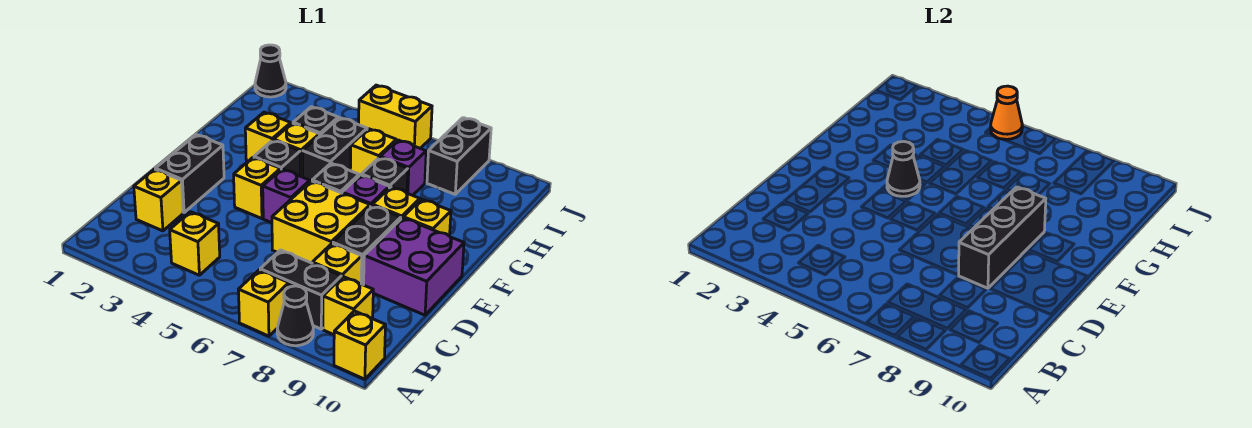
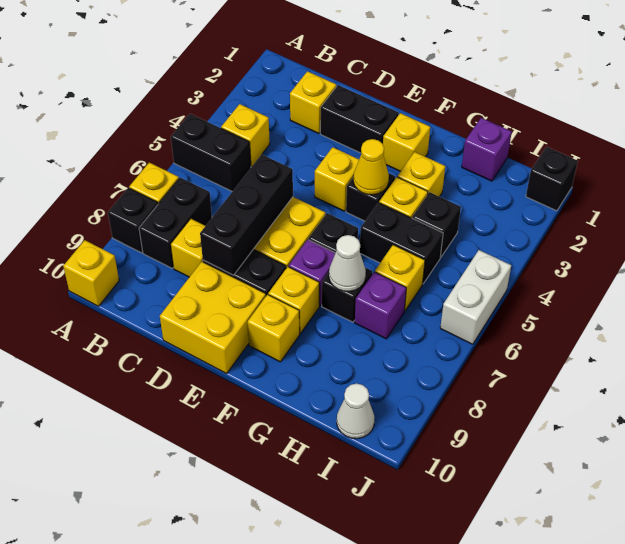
black cone A8 level 1 -> black brick A8 level 1
yellow brick B9 level 1 -> yellow brick F2 level 1
black brick D8:F8 level 2 -> black brick D6:D8 level 2
purple brick D9:E10 level 1 -> yellow brick D9:E10 level 1
purple brick E5 level 1 -> purple brick H1 level 1
black cone F4 level 2 -> yellow cone F4 level 2
none -> white cone G7 level 2
black brick I8:J8 level 1 -> black brick A5:B5 level 1
none -> white cone I10 level 1
black cone J1 level 1 -> black brick J1 level 1
yellow brick J5:J6 level 1 -> white brick J5:J6 level 1
orange cone J5 level 2 -> none

